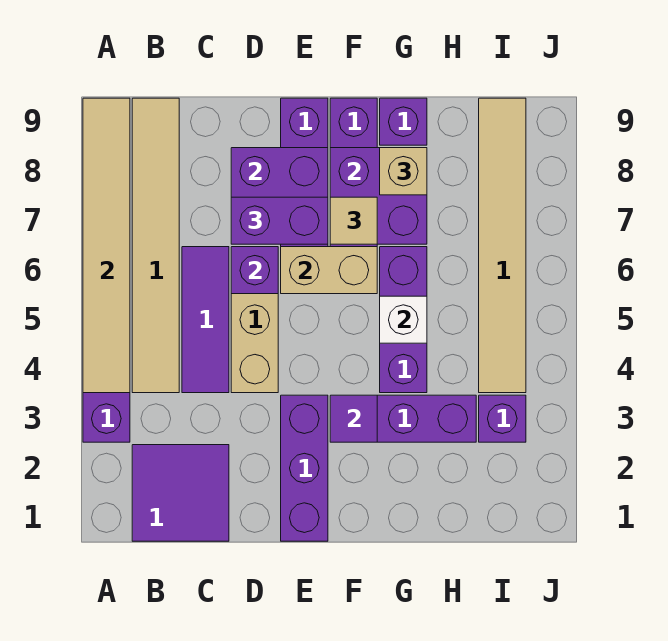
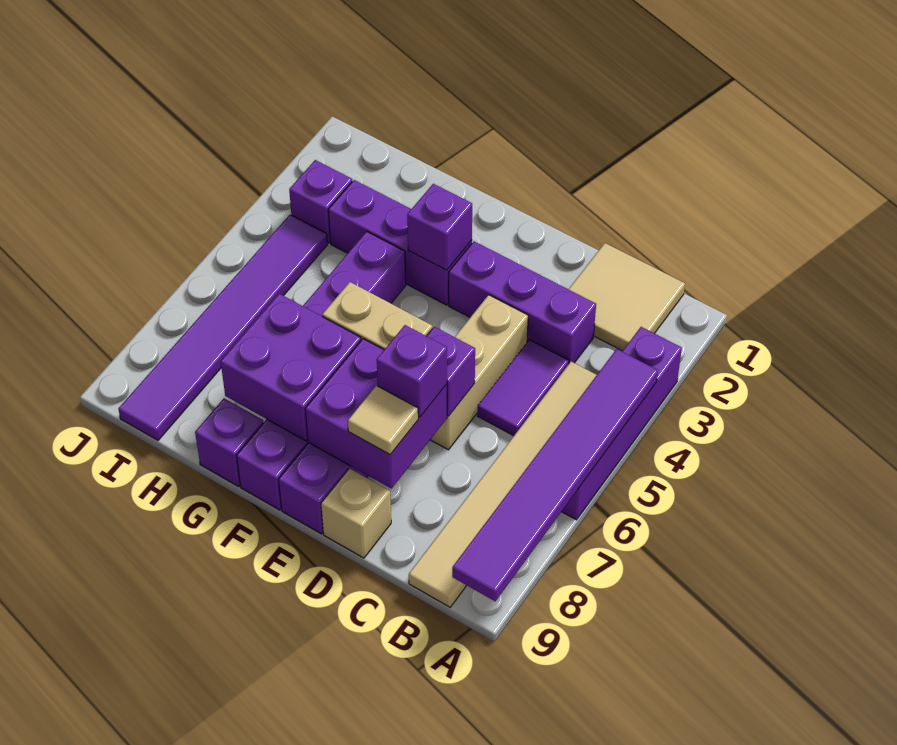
tan tile A4:A9 level 2 -> purple tile A4:A9 level 2
purple tile B1:C2 level 1 -> tan tile B1:C2 level 1
purple tile C4:C6 level 1 -> purple tile C4:C5 level 1
purple brick D7:E7 level 3 -> purple brick D7 level 3
purple brick E1:E3 level 1 -> purple brick C3:E3 level 1
purple tile F3 level 2 -> purple brick F3 level 2
tan tile F7 level 3 -> tan tile D8 level 3
white brick G5 level 2 -> none
tan brick G8 level 3 -> tan brick D9 level 1
tan tile I4:I9 level 1 -> purple tile I4:I9 level 1

